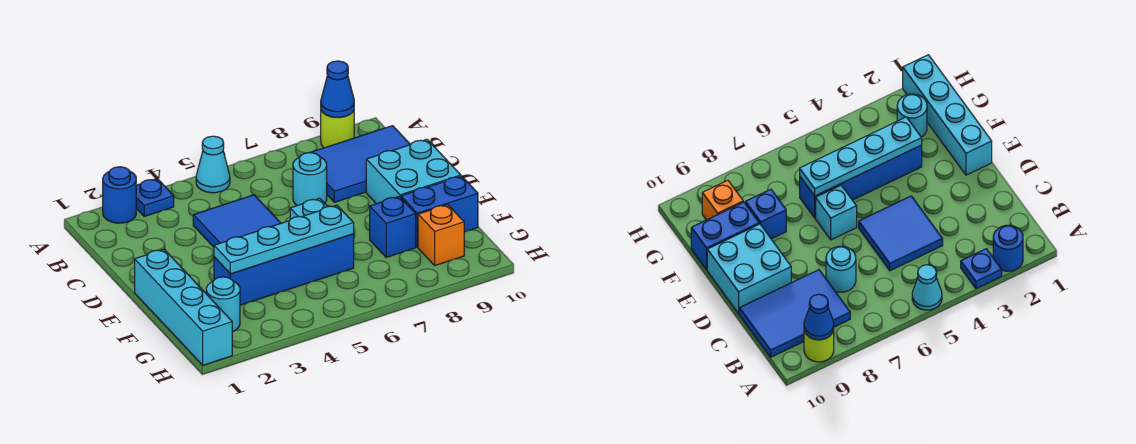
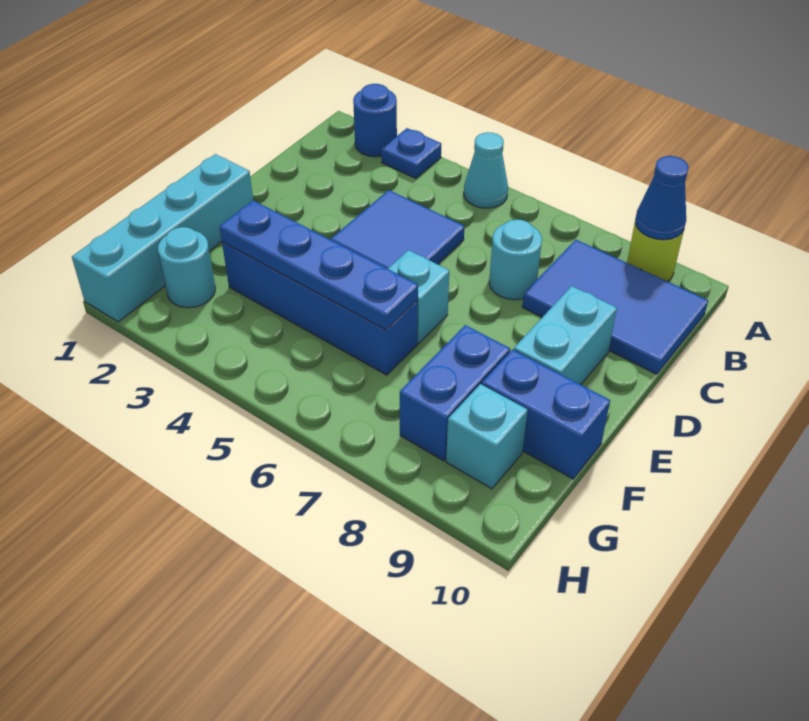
cyan brick D9:E10 level 1 -> cyan brick D9:E9 level 1
cyan plate F3:F6 level 2 -> blue plate F3:F6 level 2
blue brick F8 level 1 -> blue brick F8:G8 level 1
orange brick G9 level 1 -> cyan brick G9 level 1

